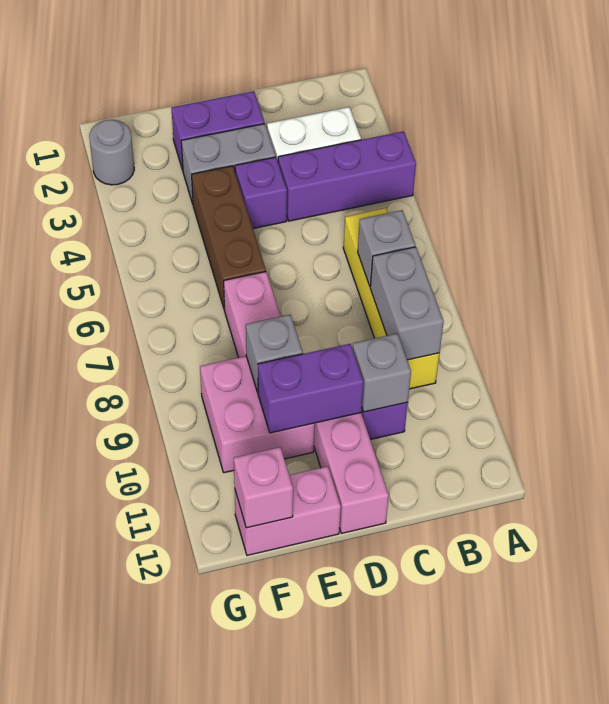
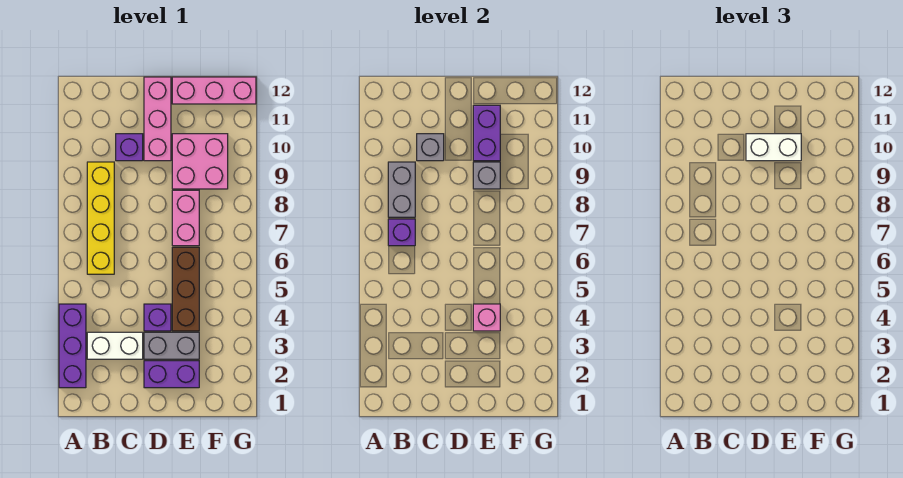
purple brick A4:C4 level 1 -> purple brick A2:A4 level 1
grey brick B7 level 2 -> purple brick B7 level 2
purple brick D10:E10 level 2 -> purple brick E10:E11 level 2
none -> white brick D10:E10 level 3
pink brick E12:F12 level 1 -> pink brick E12:G12 level 1
pink brick F12 level 2 -> pink brick E4 level 2
grey round brick G2 level 1 -> none

